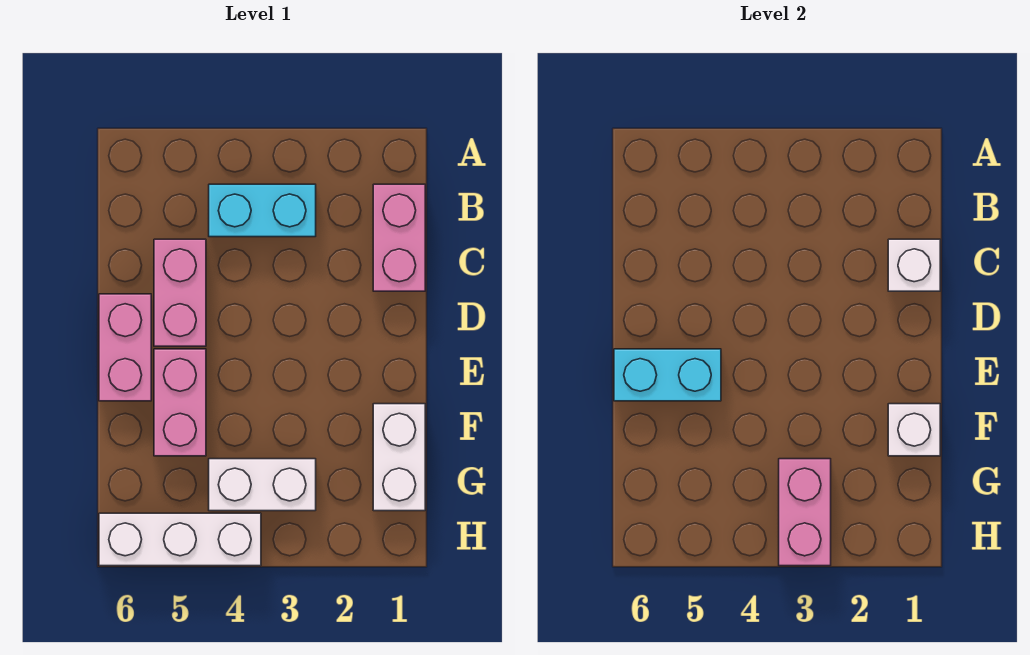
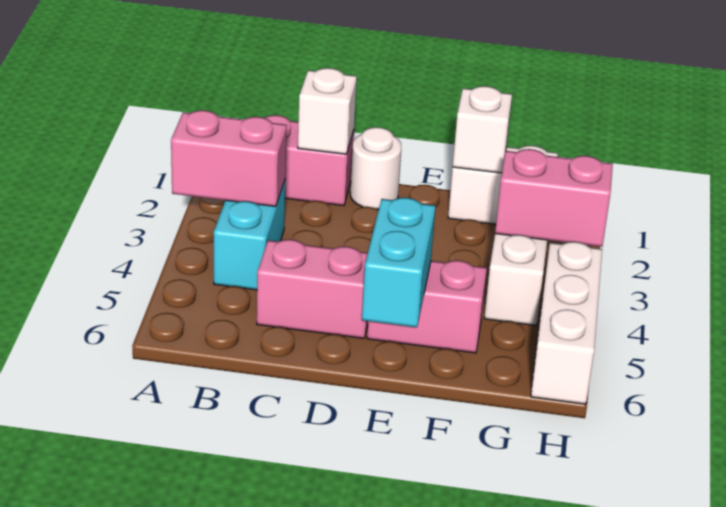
none -> white round brick D1 level 1
pink brick D6:E6 level 1 -> pink brick A3:B3 level 2

